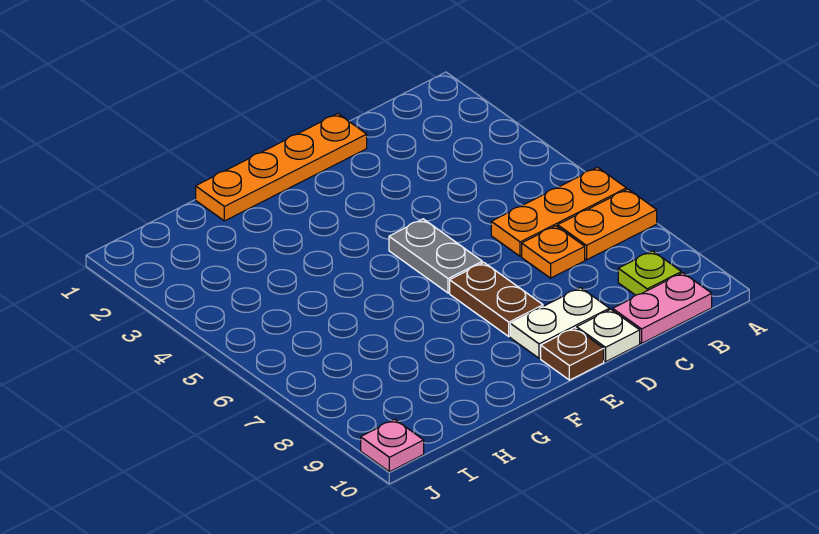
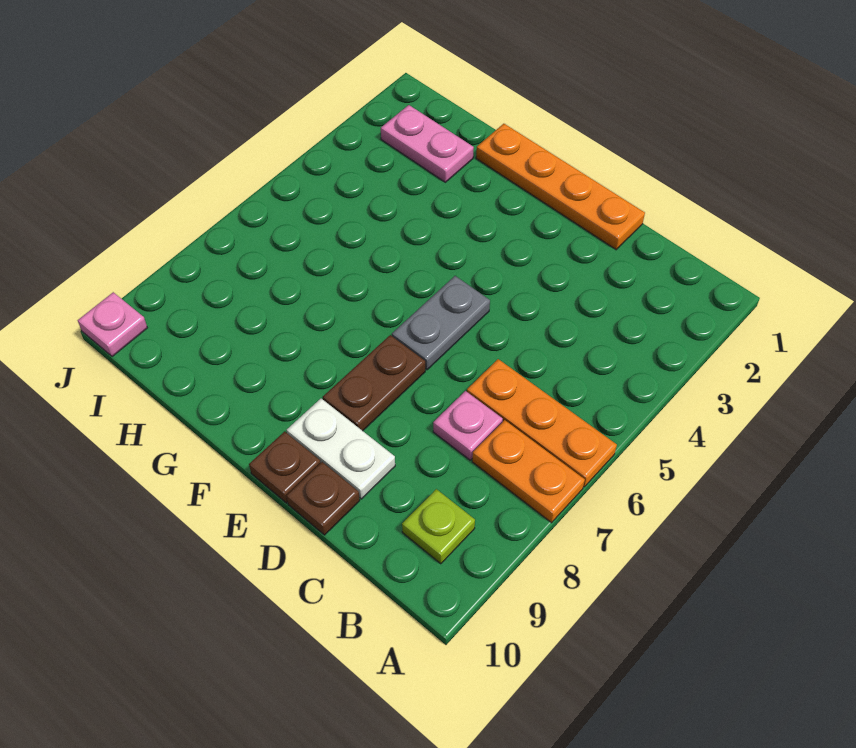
pink plate B10:C10 level 1 -> pink plate H2:I2 level 1
orange plate C7 level 1 -> pink plate C7 level 1
white plate D10 level 1 -> brown plate D10 level 1

